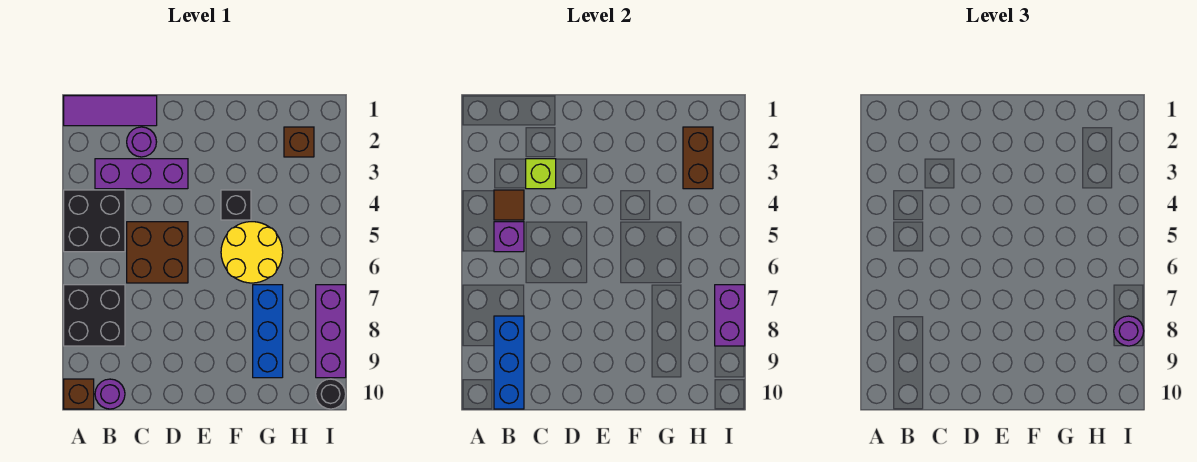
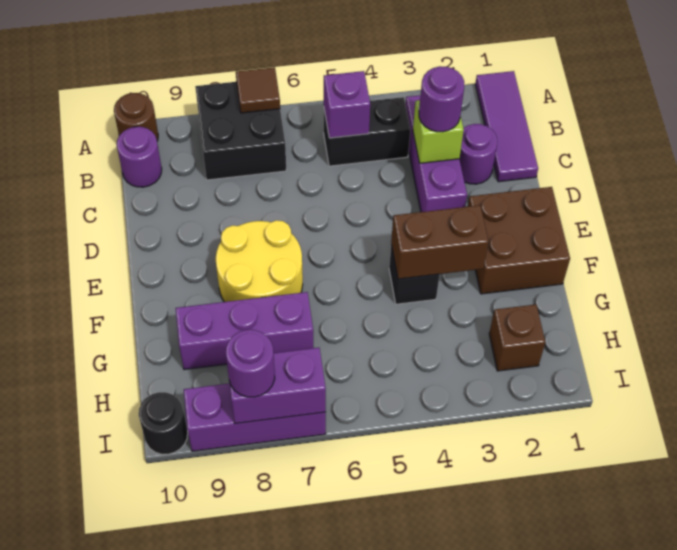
black brick A4:B5 level 1 -> black brick B4:B5 level 1
brown brick A10 level 1 -> brown round brick A10 level 1
brown tile B4 level 2 -> brown tile A7 level 2
blue brick B8:B10 level 2 -> none
none -> purple round brick C3 level 3
brown brick C5:D6 level 1 -> brown brick E1:F2 level 1
yellow round brick F5:G6 level 1 -> yellow round brick E7:F8 level 1
blue brick G7:G9 level 1 -> purple brick G7:G9 level 1
brown brick H2:H3 level 2 -> brown brick F3:F4 level 2

